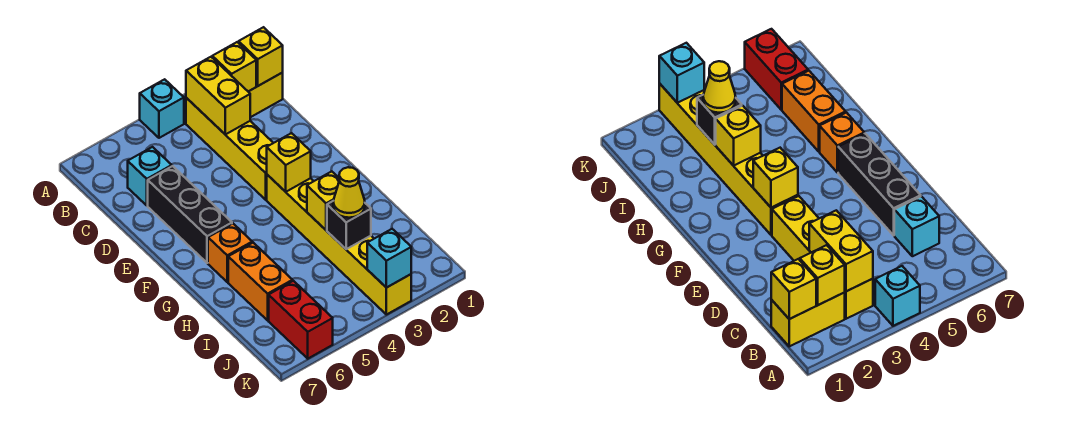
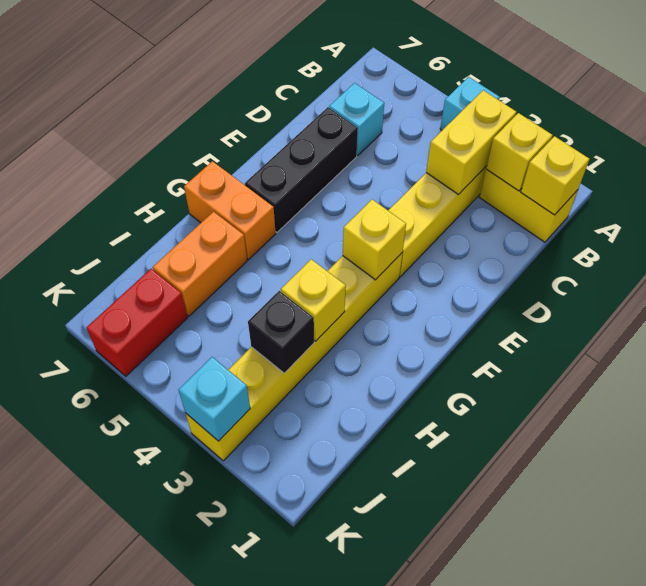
orange brick G6 level 1 -> orange brick G6:G7 level 1
yellow cone I3 level 3 -> none

